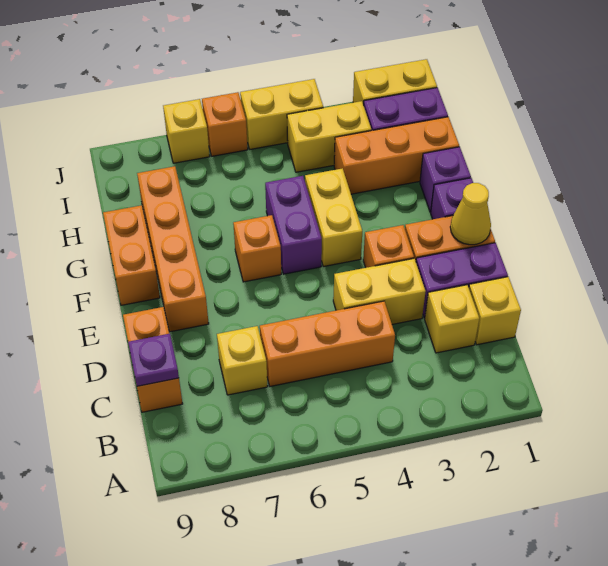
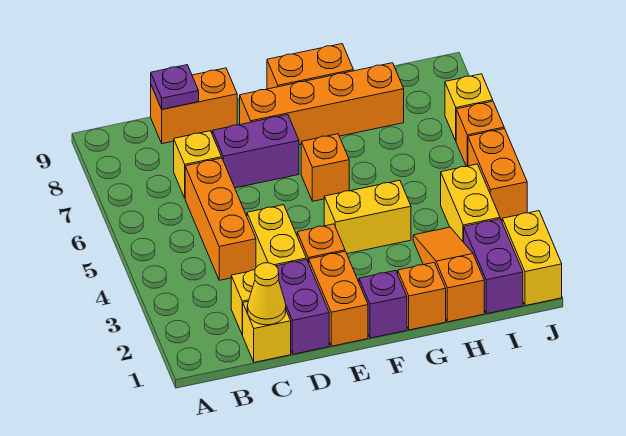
yellow cone E1 level 2 -> yellow cone C1 level 2
purple brick F5:G5 level 1 -> purple brick D7:E7 level 1
purple brick G1 level 1 -> orange brick G1 level 1
orange brick H1:H3 level 1 -> orange slope H1:H3 level 1 top 1
yellow brick J4:J5 level 1 -> orange brick J4:J5 level 1

